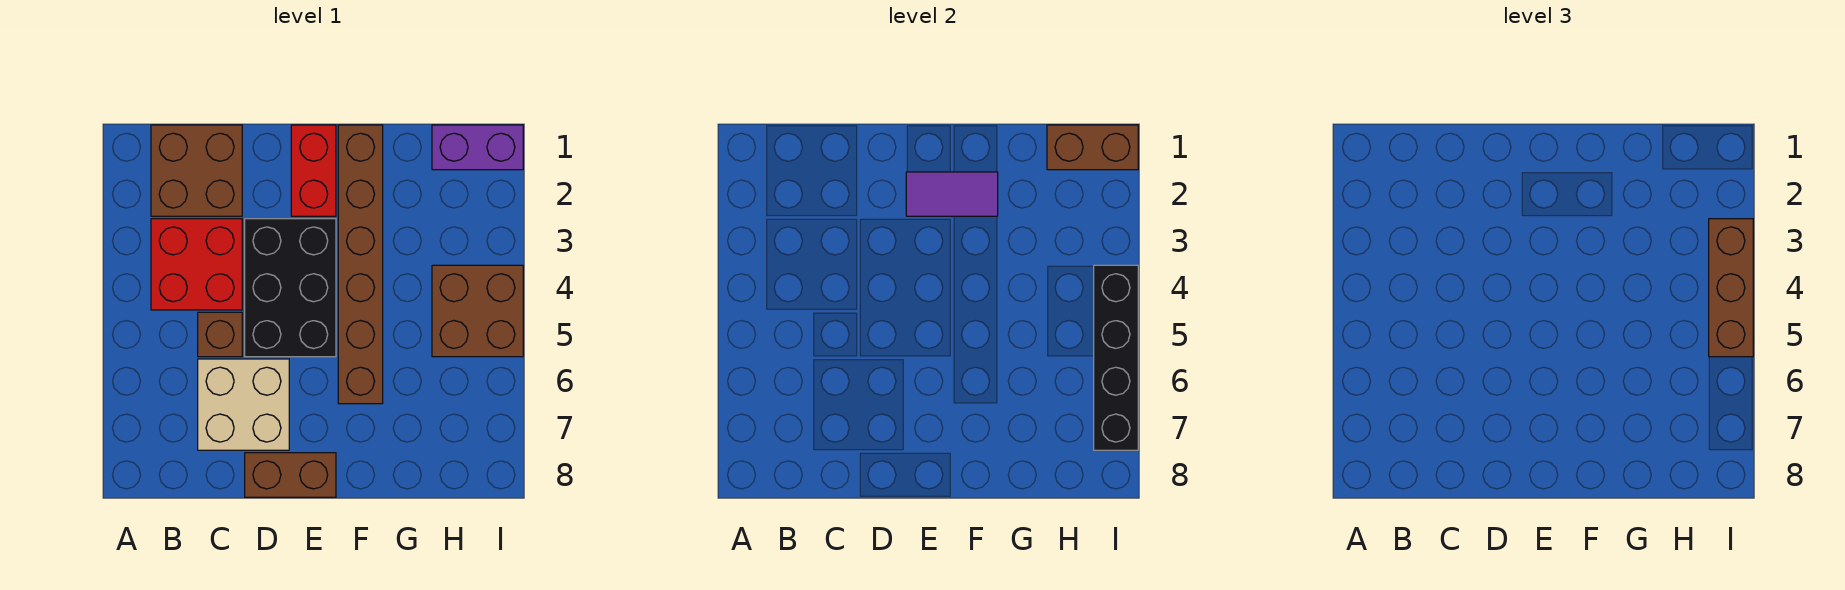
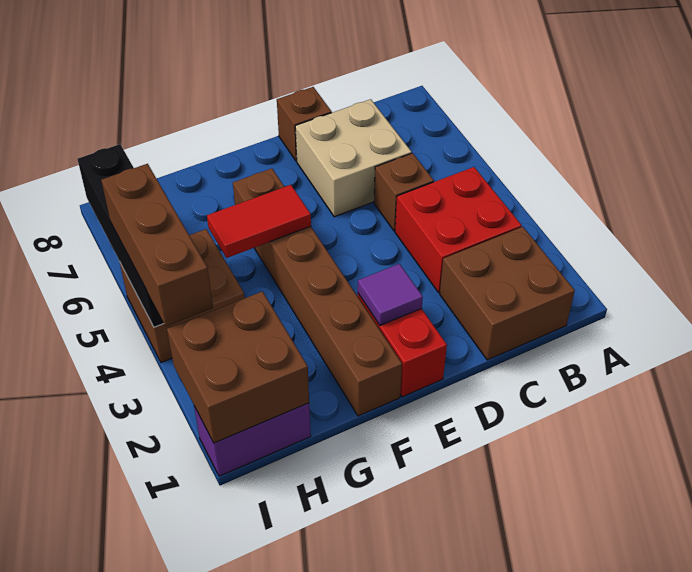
black brick D3:E5 level 1 -> none
brown brick D8:E8 level 1 -> brown brick D8 level 1
purple tile E2:F2 level 2 -> purple tile E2 level 2
none -> red tile F5:G5 level 2
brown brick H1:I1 level 2 -> brown brick H1:I2 level 2

